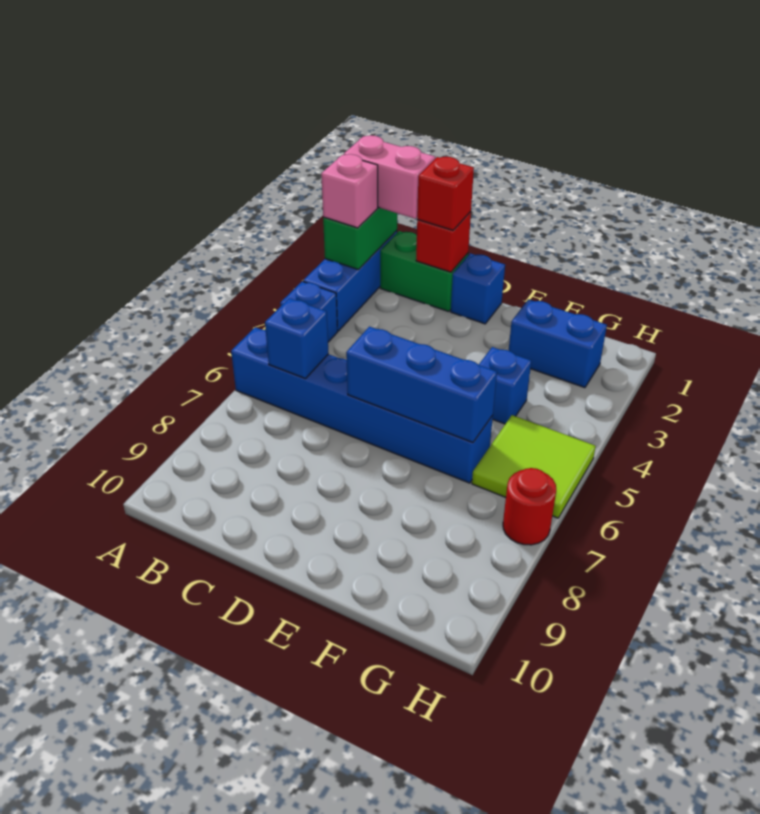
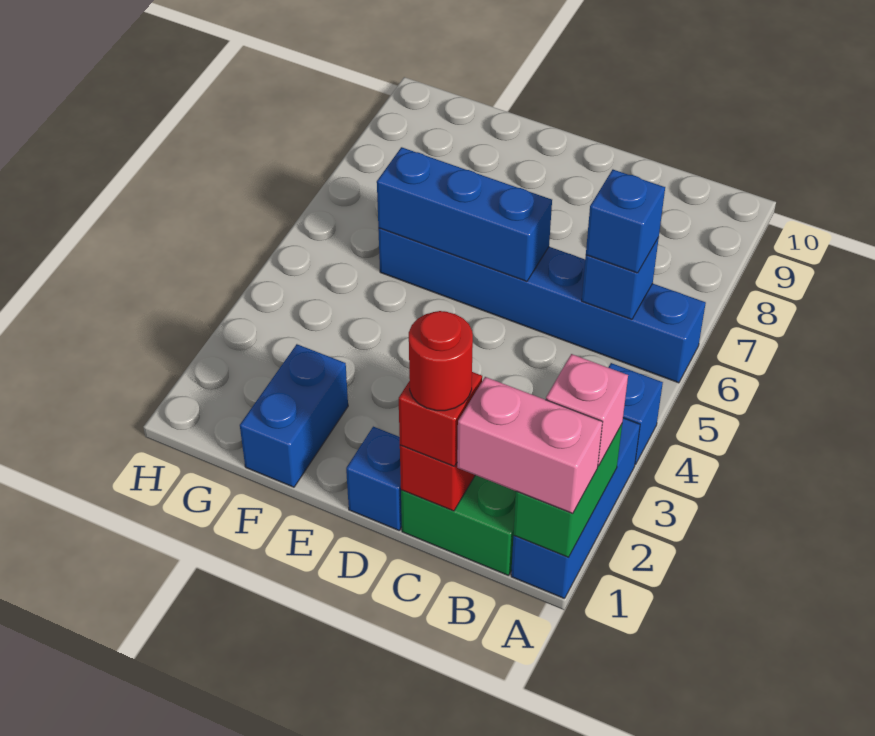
blue brick F2:G2 level 1 -> blue brick F1:F2 level 1
blue brick F4 level 1 -> blue brick B6 level 3
lime tile G5:H6 level 1 -> none
red round brick H7 level 1 -> red round brick C1 level 4

